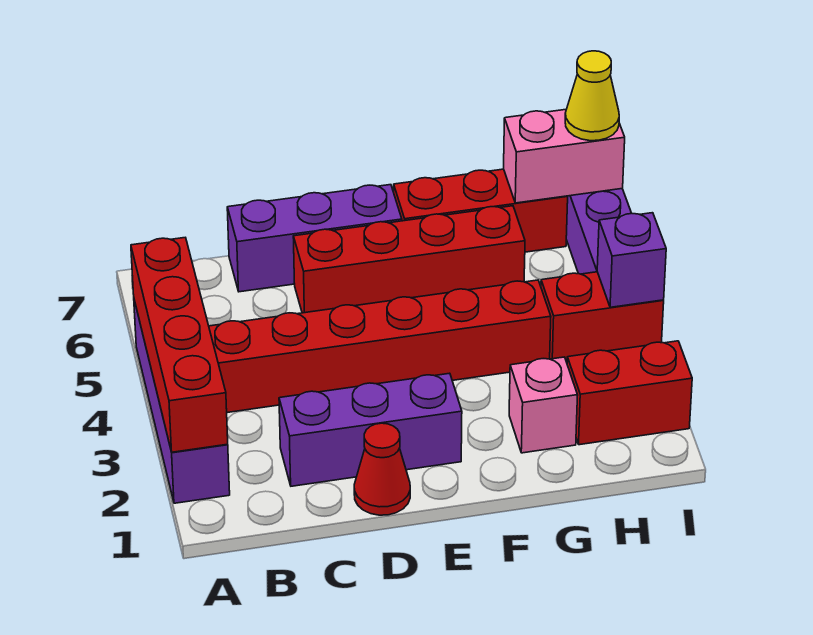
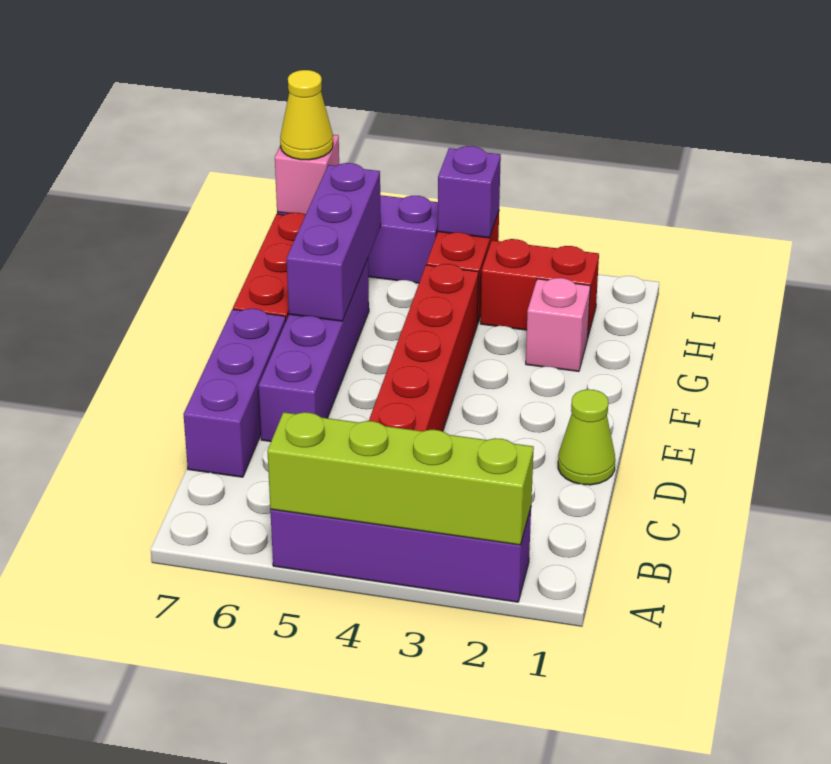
red brick A2:A5 level 2 -> lime brick A2:A5 level 2
purple brick C2:E2 level 1 -> purple brick F6:H6 level 2
red cone D1 level 1 -> lime cone D1 level 1
red brick D6:G6 level 1 -> purple brick D6:G6 level 1
red brick H2:I2 level 1 -> red brick H2:H3 level 1
pink brick H7:I7 level 2 -> pink brick I7 level 2

